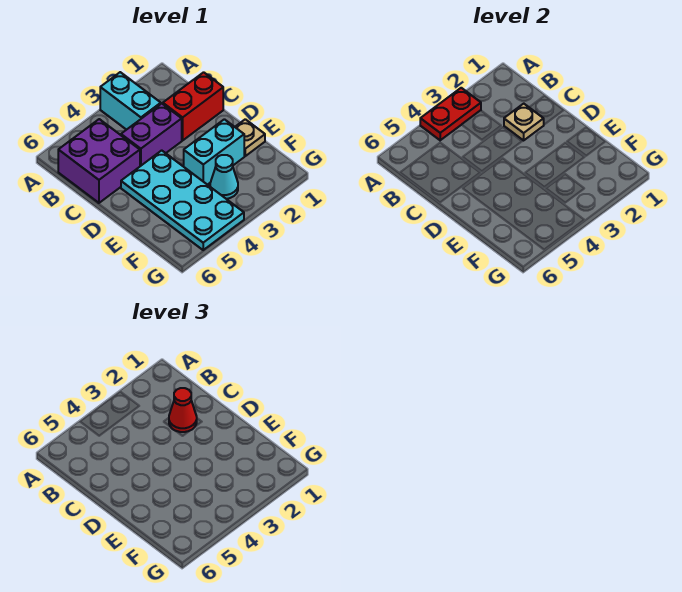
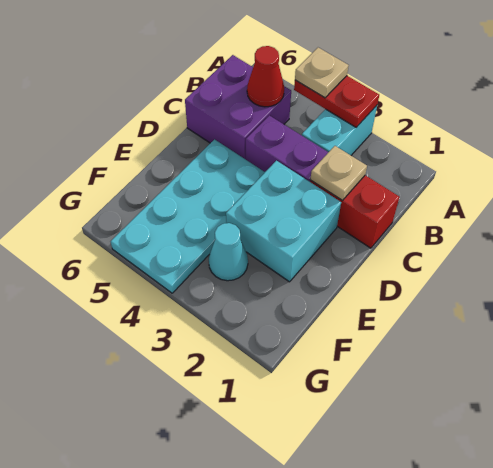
red cone C2 level 3 -> red cone B5 level 2
tan plate E1 level 1 -> tan plate A4 level 3
cyan brick E2:E3 level 1 -> cyan brick D2:E3 level 1

